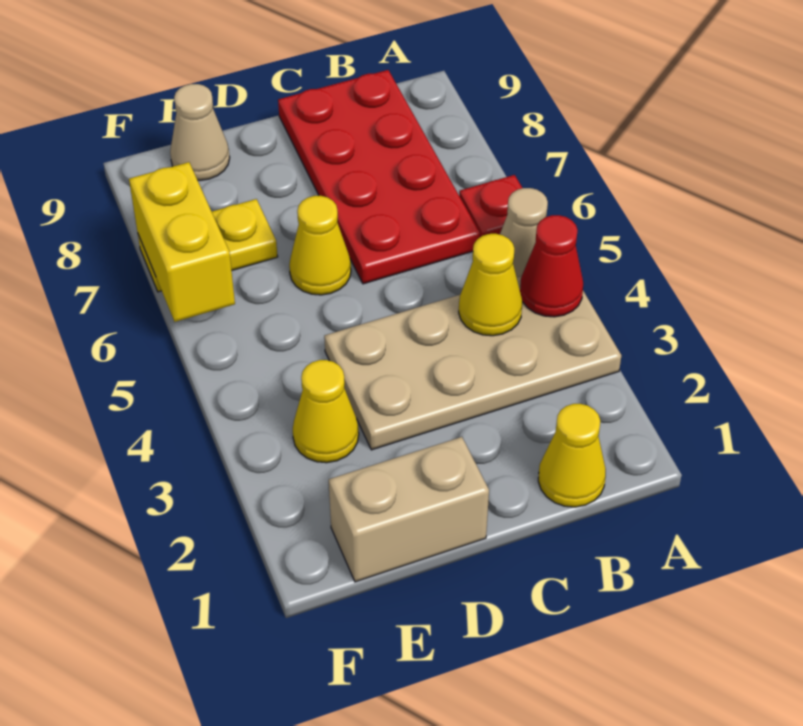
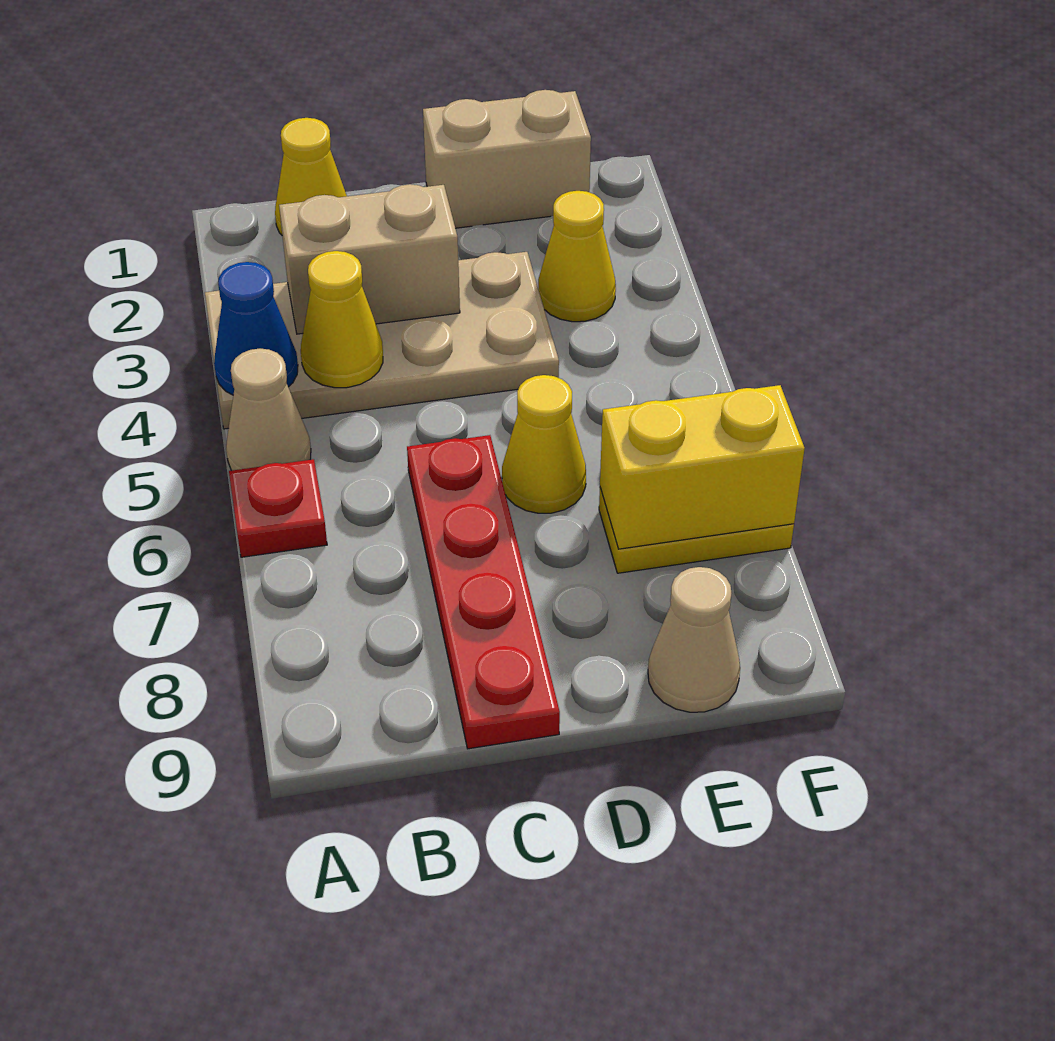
red cone A4 level 2 -> blue cone A4 level 2
none -> tan brick B3:C3 level 2
red plate B6:C9 level 1 -> red plate C6:C9 level 1
yellow brick F6:F7 level 2 -> yellow brick E7:F7 level 2

